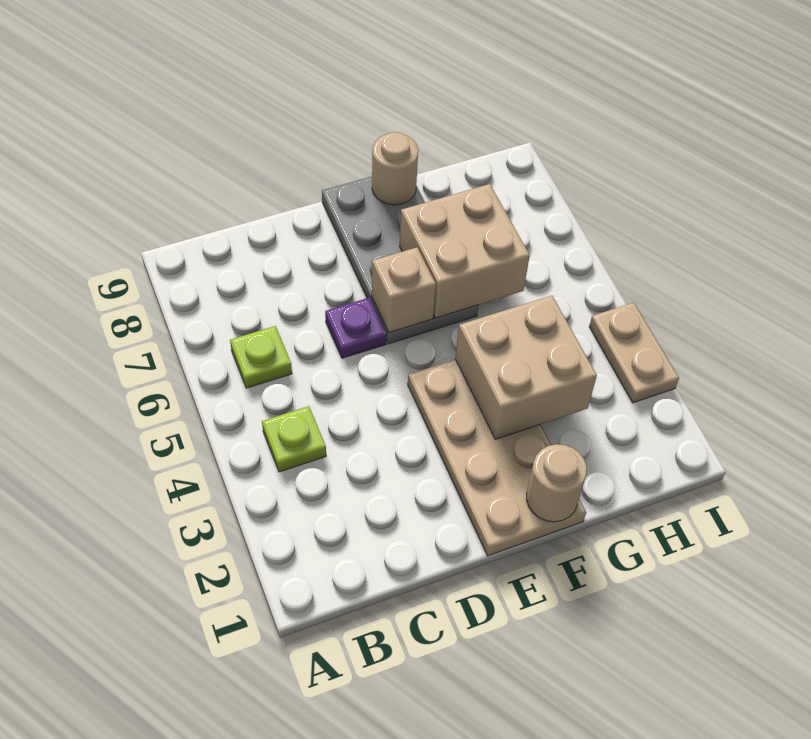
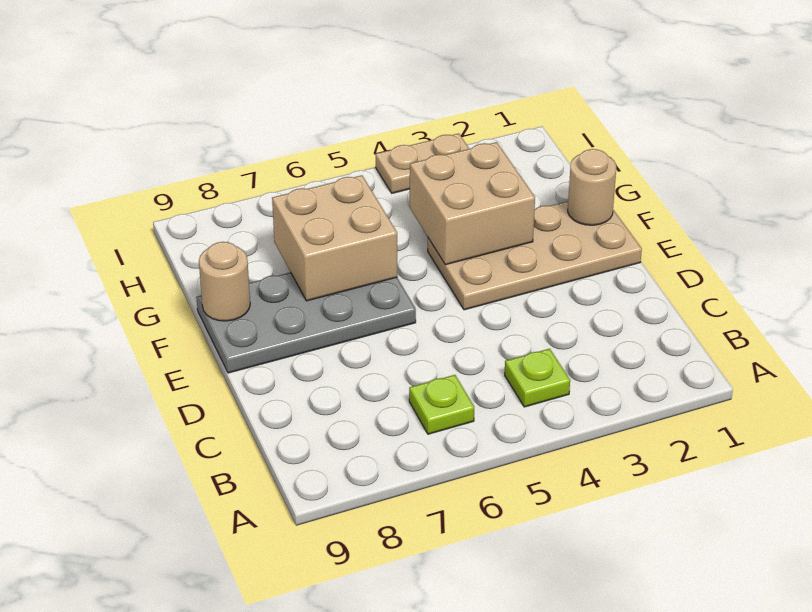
purple plate D6 level 1 -> none
tan brick E6 level 2 -> none

